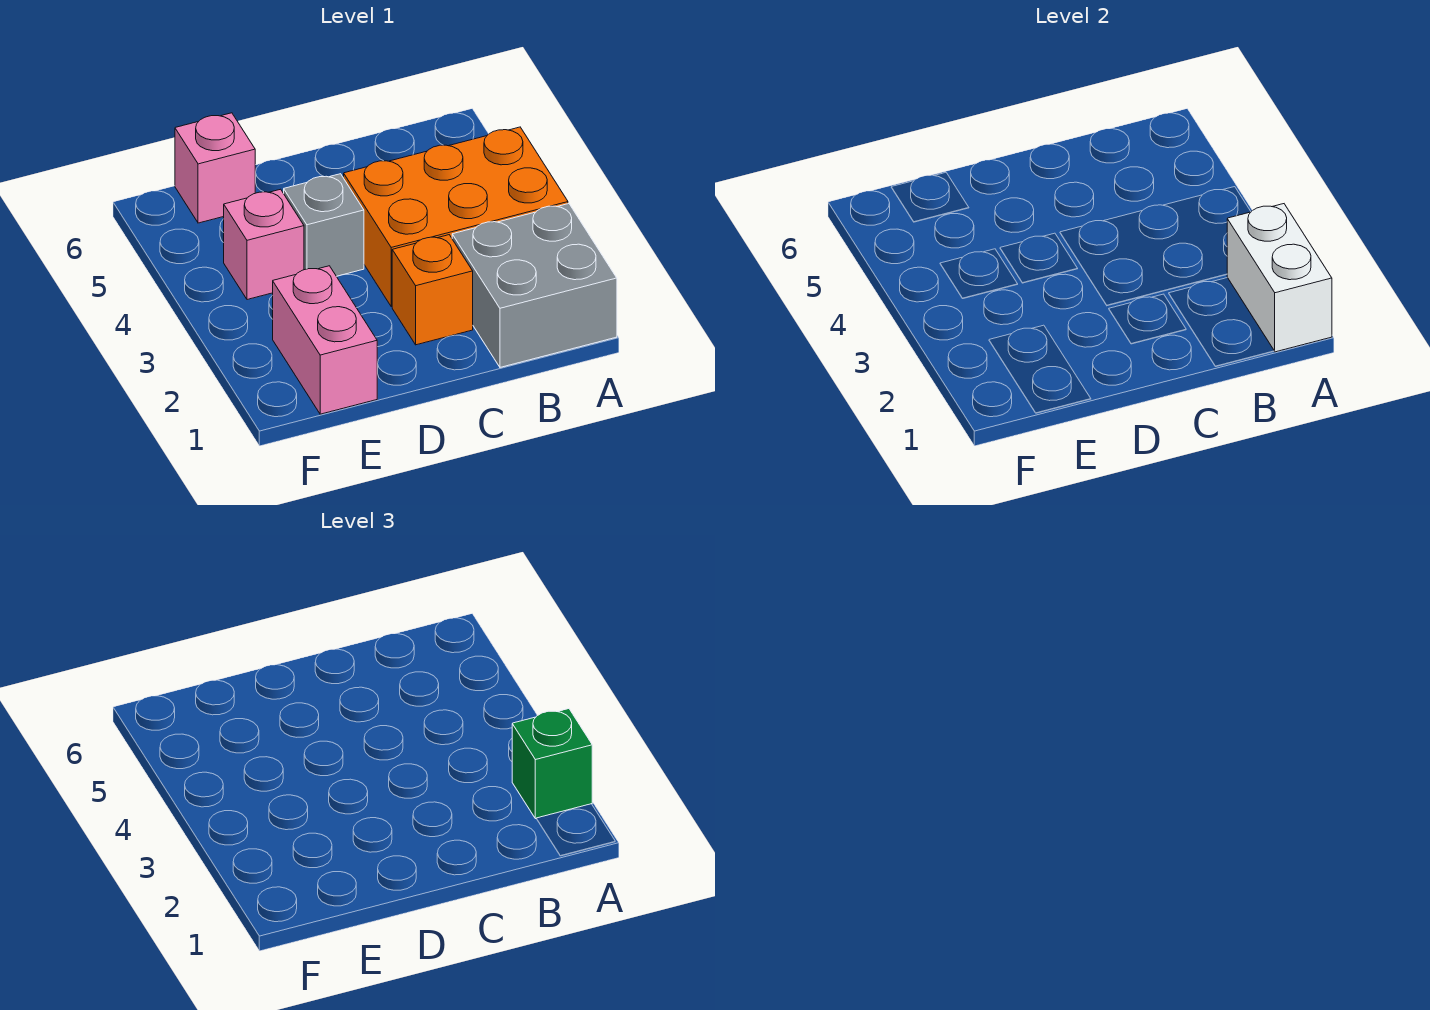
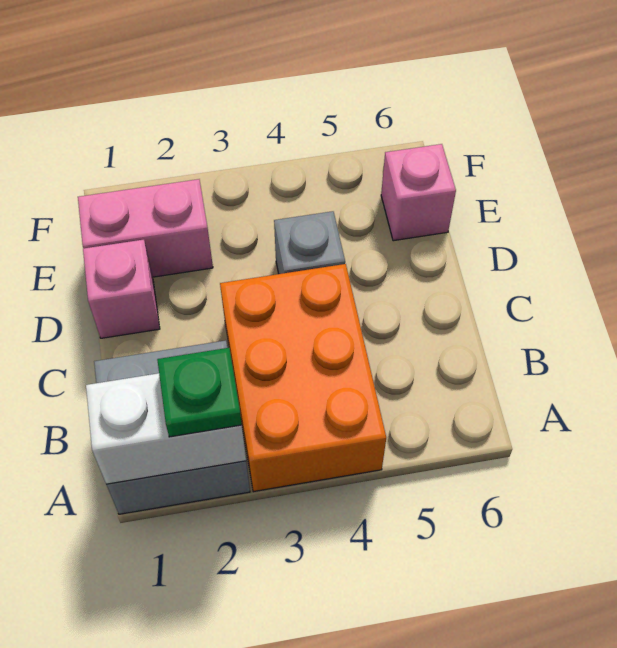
green brick A2 level 3 -> green plate A2 level 3
orange brick C2 level 1 -> none
pink brick E4 level 1 -> pink brick D1 level 1

